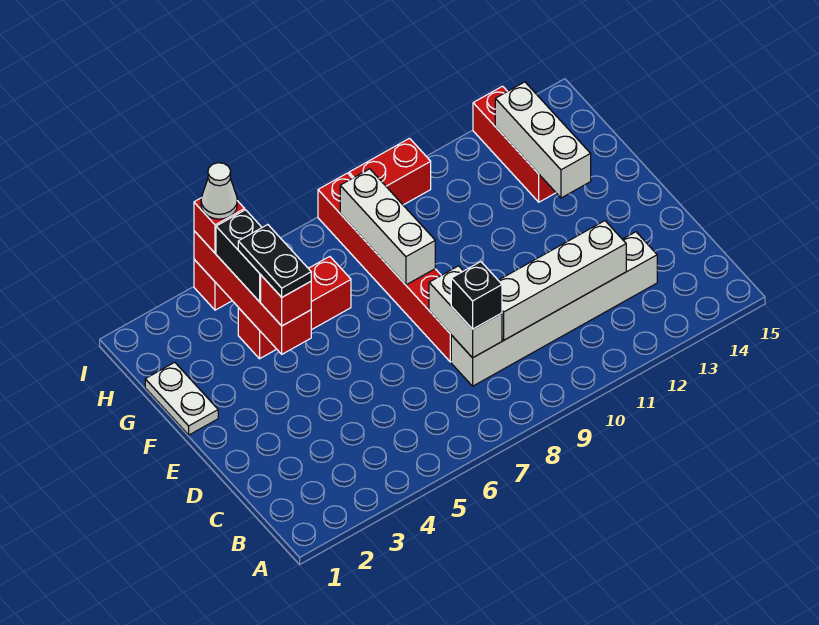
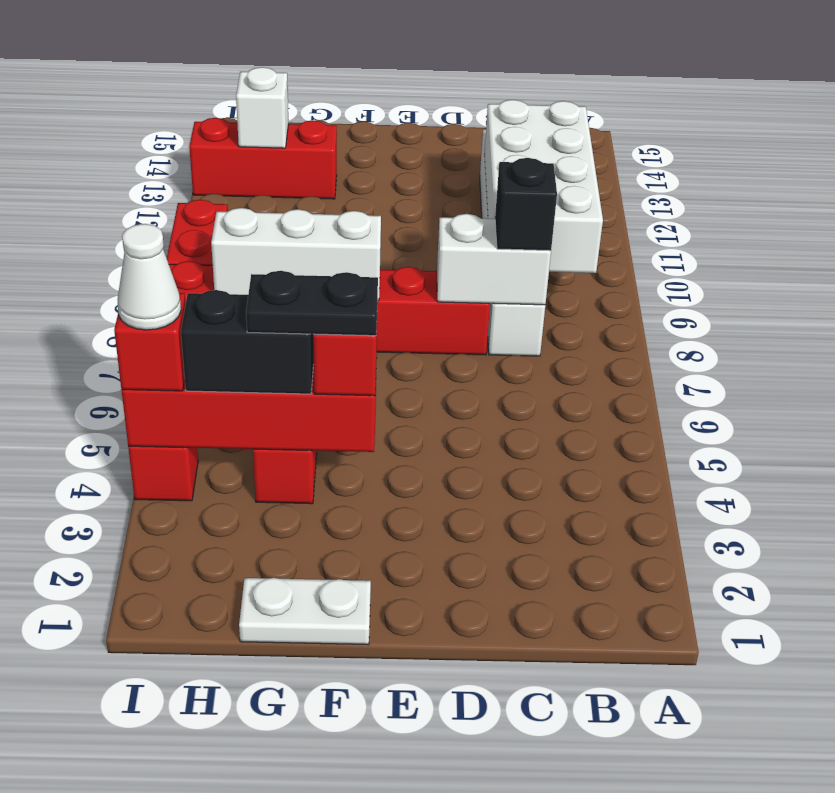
white brick C9:C12 level 2 -> white brick B9:C12 level 2
white brick F13:H13 level 2 -> white brick H13 level 2

